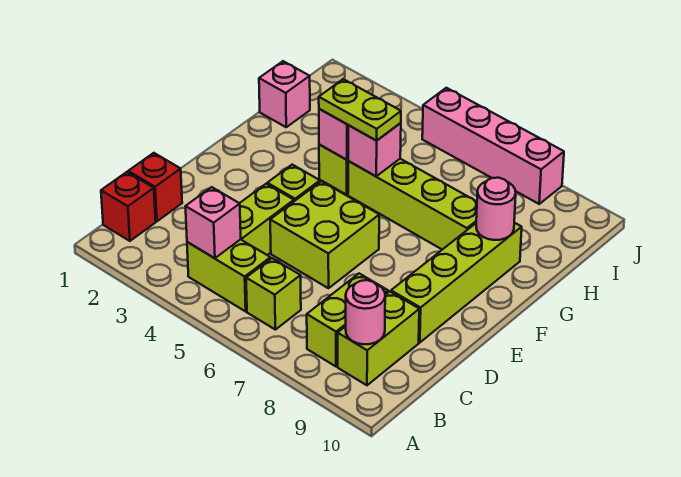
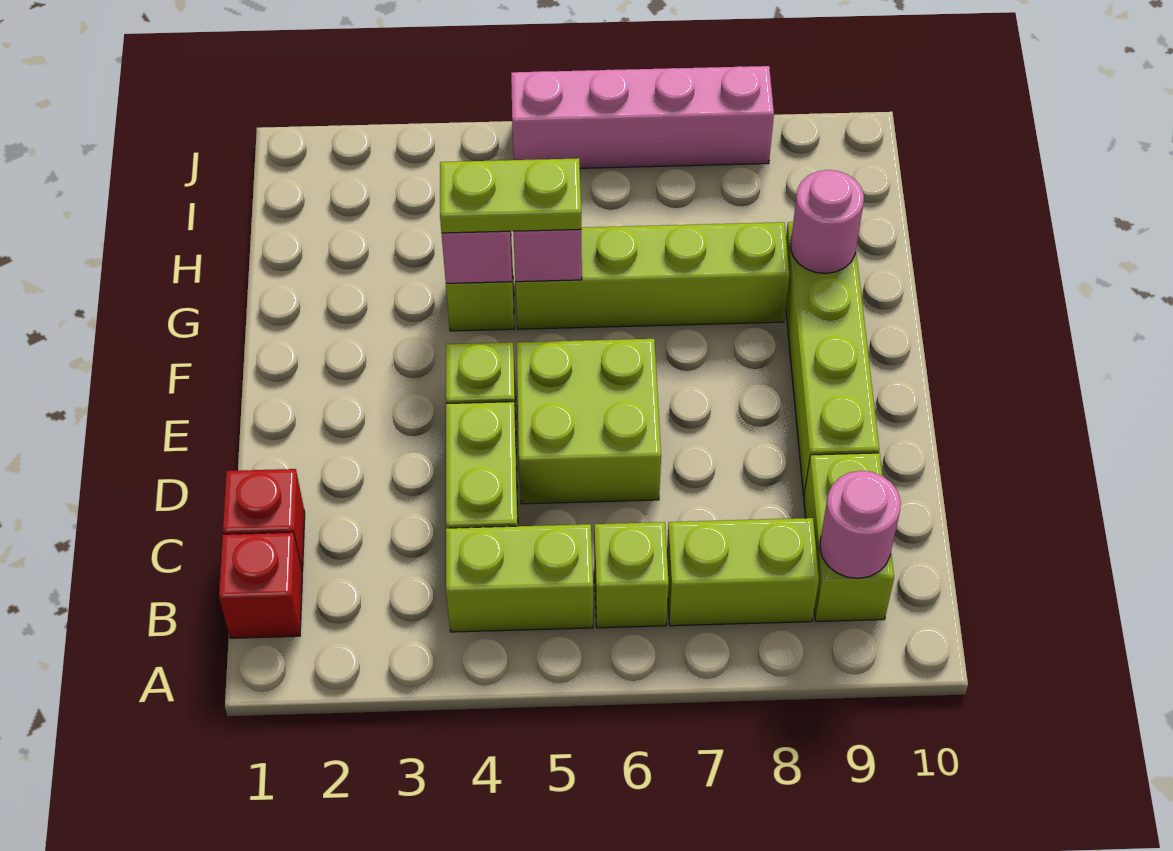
pink brick B4 level 2 -> none
lime brick B8:C8 level 1 -> lime brick B7:B8 level 1
pink brick H1 level 1 -> none

